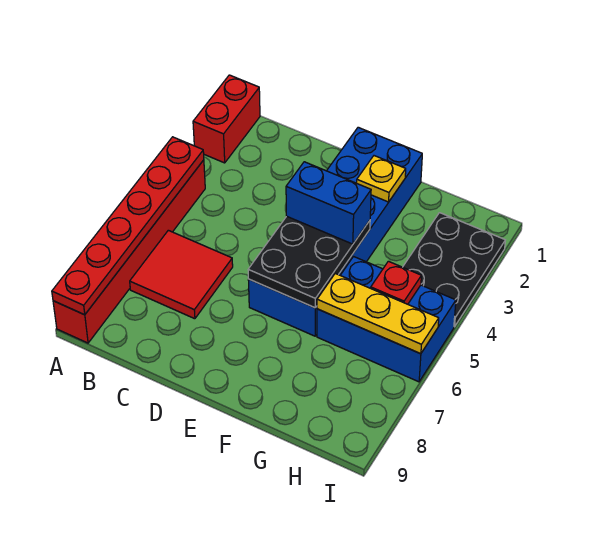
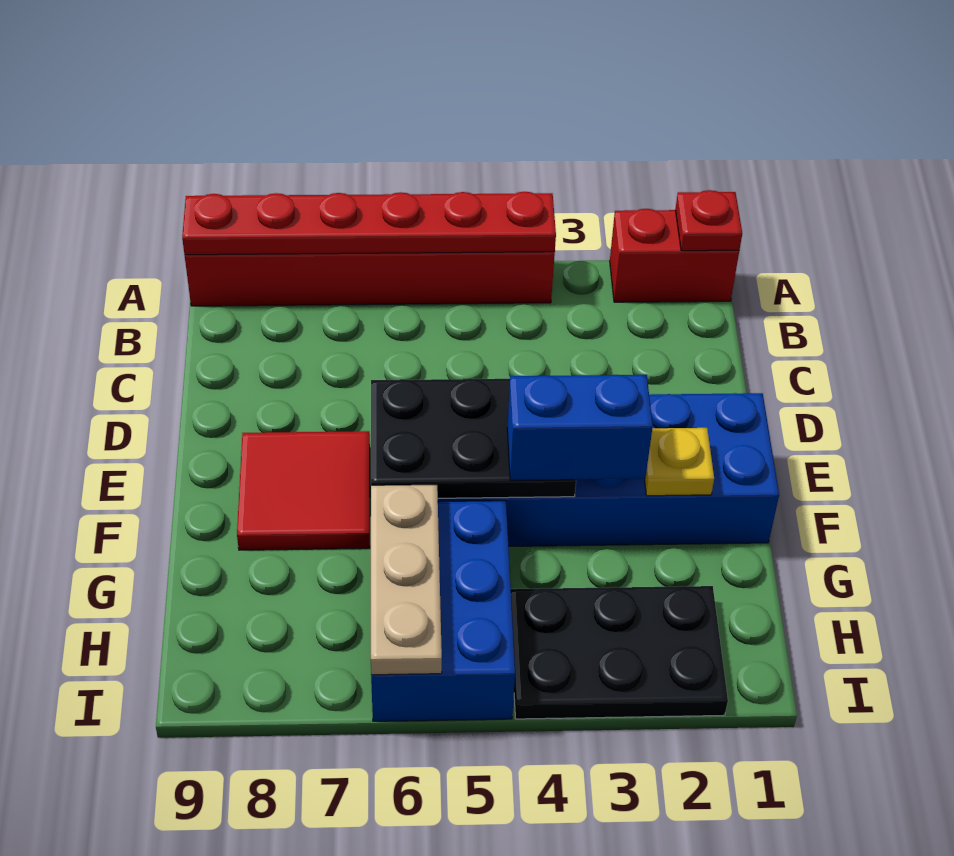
red tile B6:C7 level 1 -> red tile E7:F8 level 1
blue brick E4:F4 level 3 -> blue brick F3:F4 level 3
yellow plate G6:I6 level 2 -> tan plate G6:I6 level 2
red plate H5 level 2 -> red plate A1 level 2

